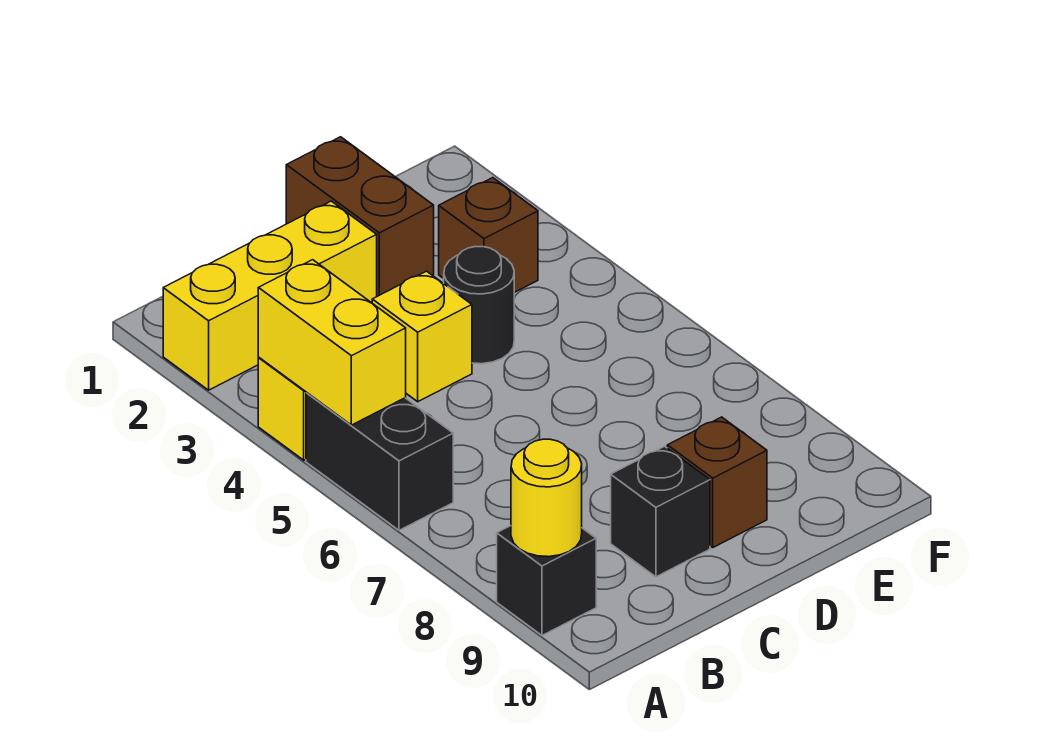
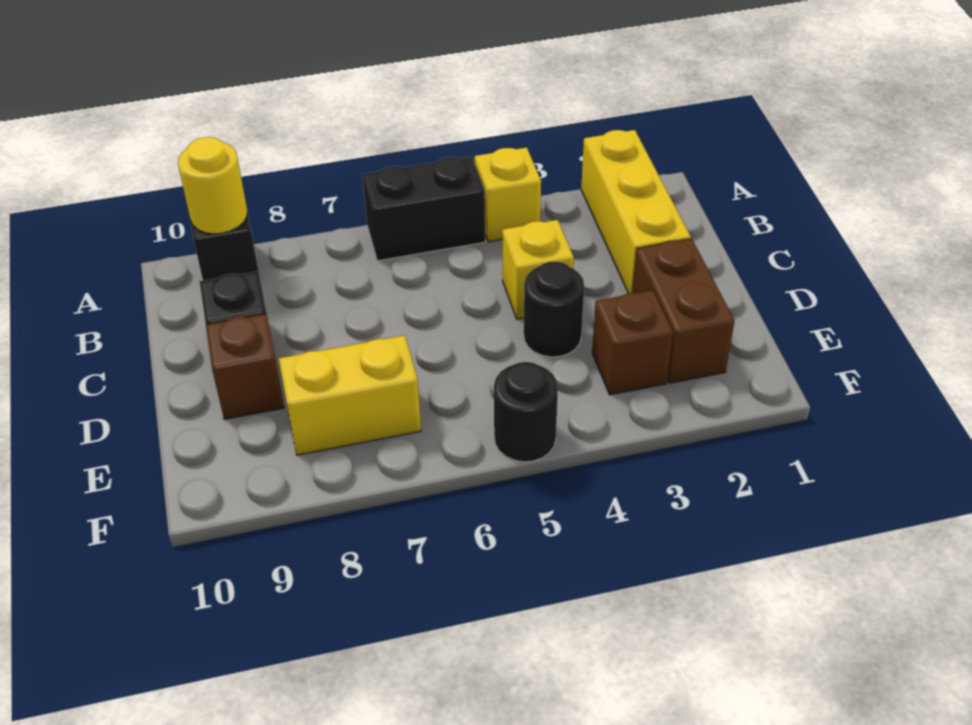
yellow brick A4:A5 level 2 -> yellow brick E7:E8 level 1
brown brick D1:D2 level 1 -> brown brick D2:E2 level 1
none -> black round brick F5 level 1

